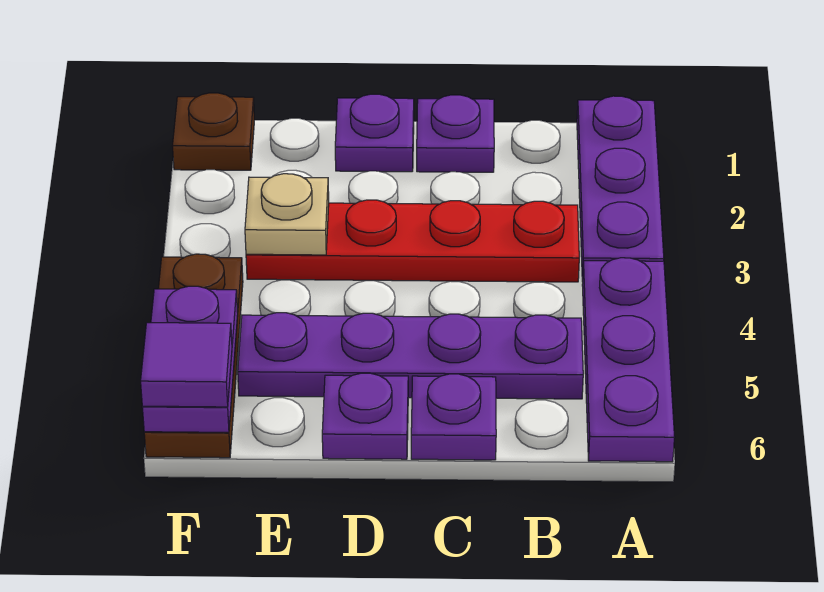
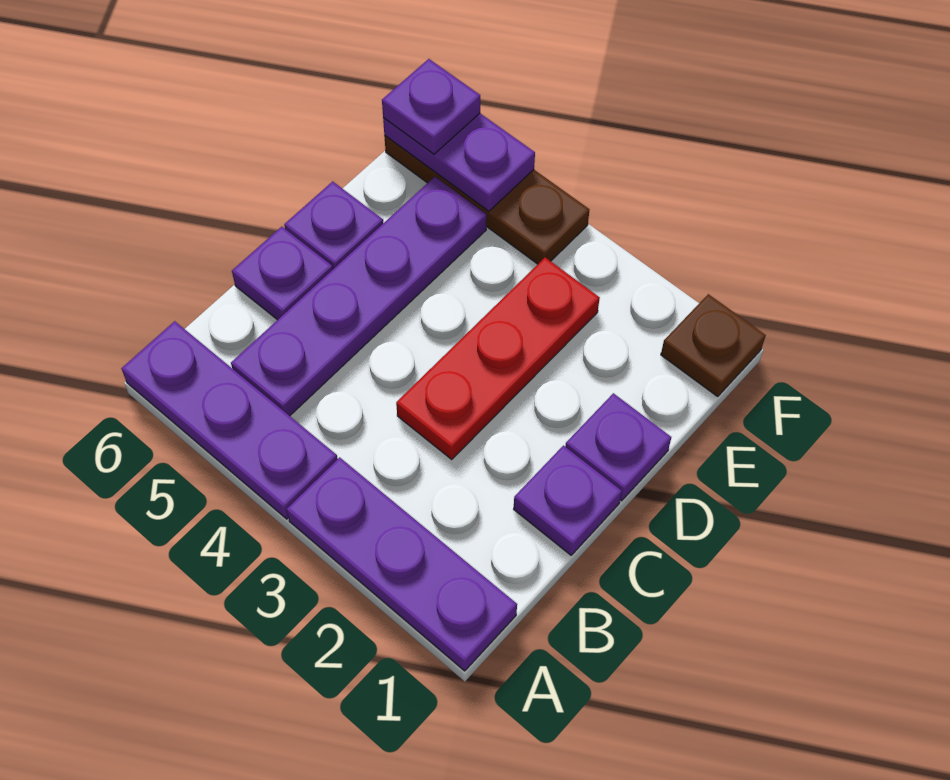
red plate B3:E3 level 1 -> red plate C3:E3 level 1
tan plate E3 level 2 -> none
purple tile F6 level 3 -> purple plate F6 level 3

